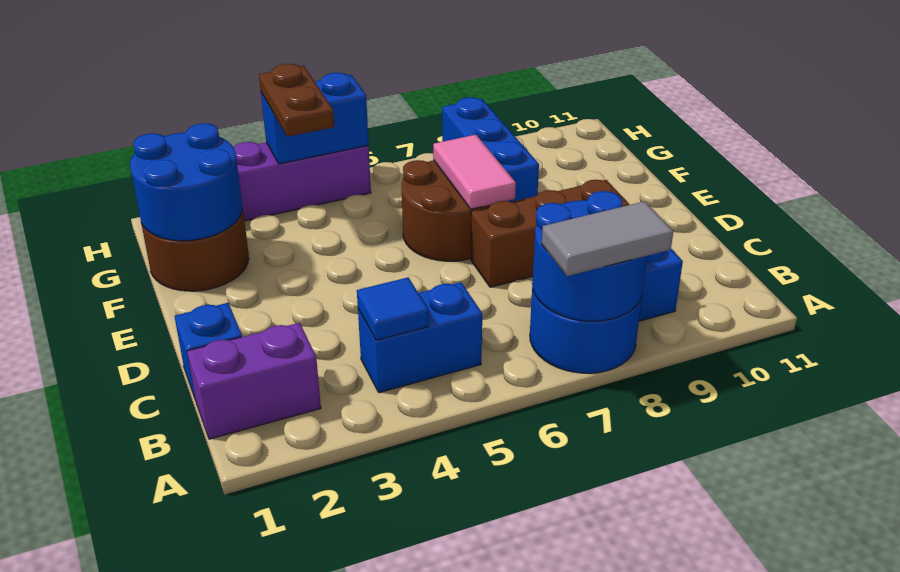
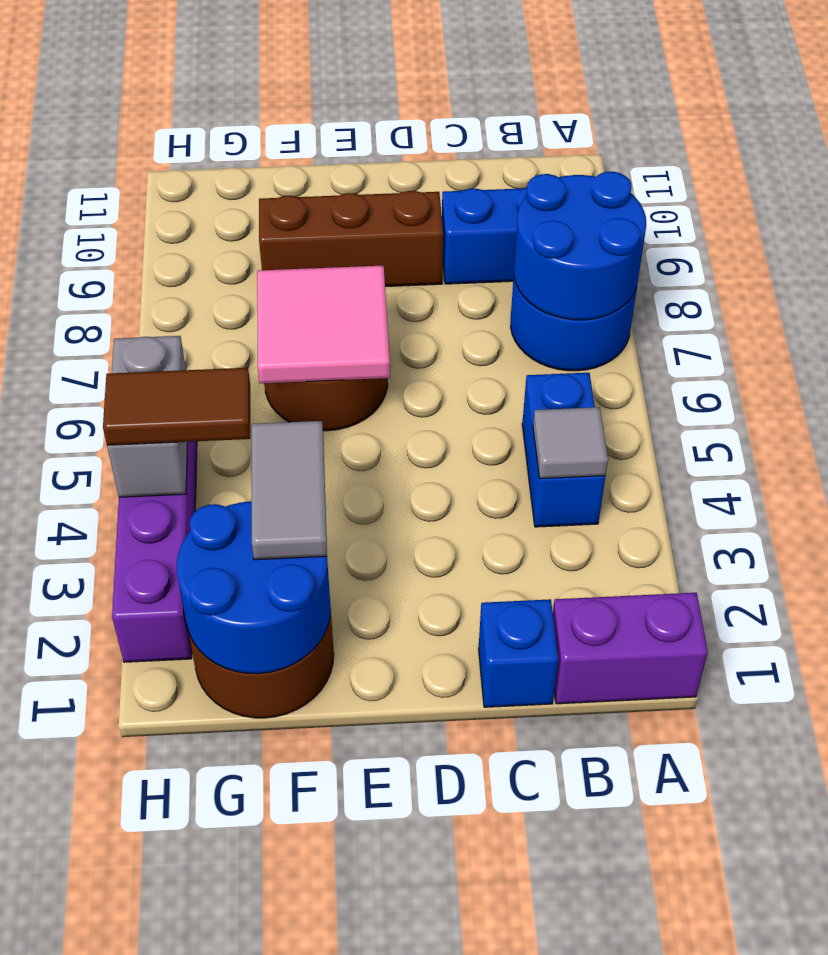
grey tile A7:A8 level 3 -> grey tile F2:F3 level 3
purple brick B1:B2 level 1 -> purple brick A1:B1 level 1
blue tile B4 level 2 -> grey tile B4 level 2
brown brick D7:D9 level 1 -> brown brick D9:F9 level 1
pink tile E7:F7 level 2 -> pink tile E6:F7 level 2
blue brick F8:H8 level 1 -> none
brown plate G4:H4 level 3 -> brown tile G4:H4 level 3
blue brick H4:H5 level 2 -> grey brick H4:H5 level 2

